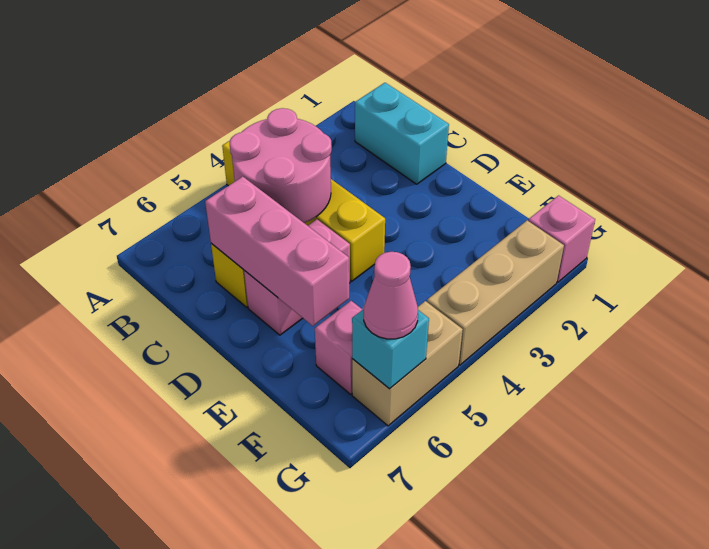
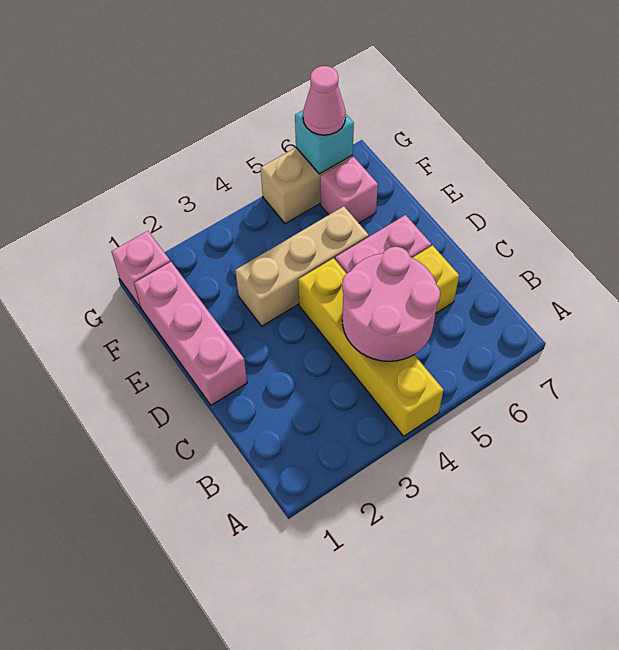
cyan brick B1:C1 level 1 -> none
pink brick C6:E6 level 2 -> pink brick D1:F1 level 1
tan brick G2:G4 level 1 -> tan brick E3:E5 level 1

